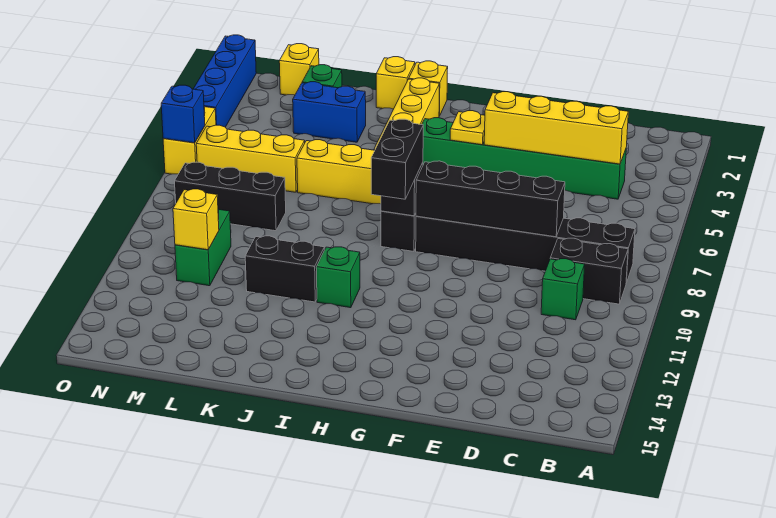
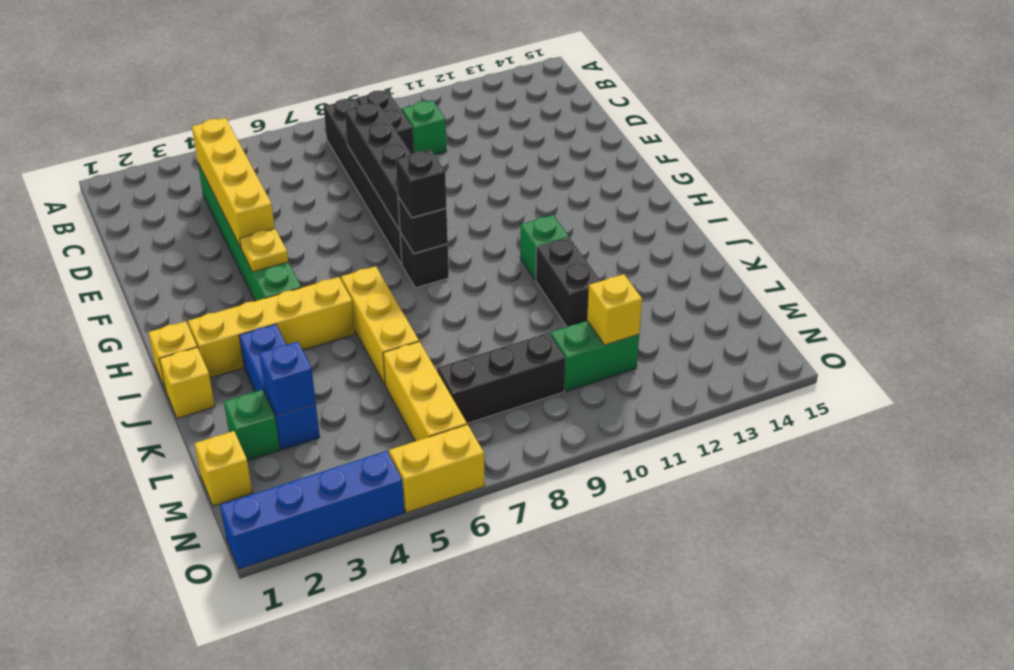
black brick H8:H9 level 3 -> black brick H8 level 3
blue brick K3:L3 level 1 -> blue brick J3:L3 level 1
black brick L8:N8 level 1 -> black brick M7:M9 level 1
blue brick O6 level 2 -> blue brick L3 level 2

